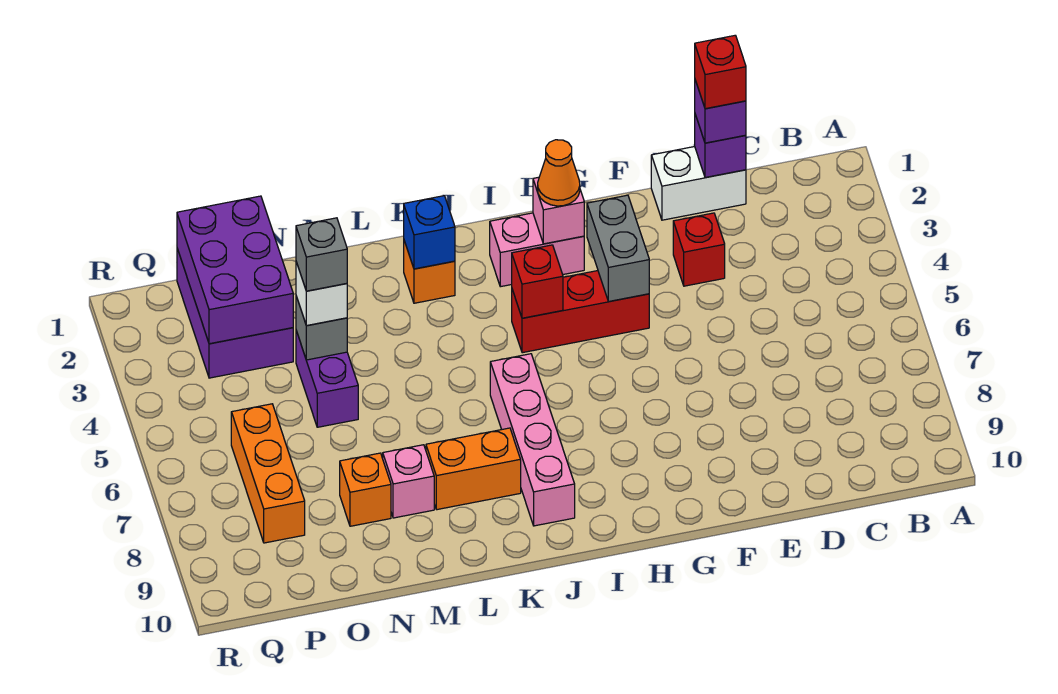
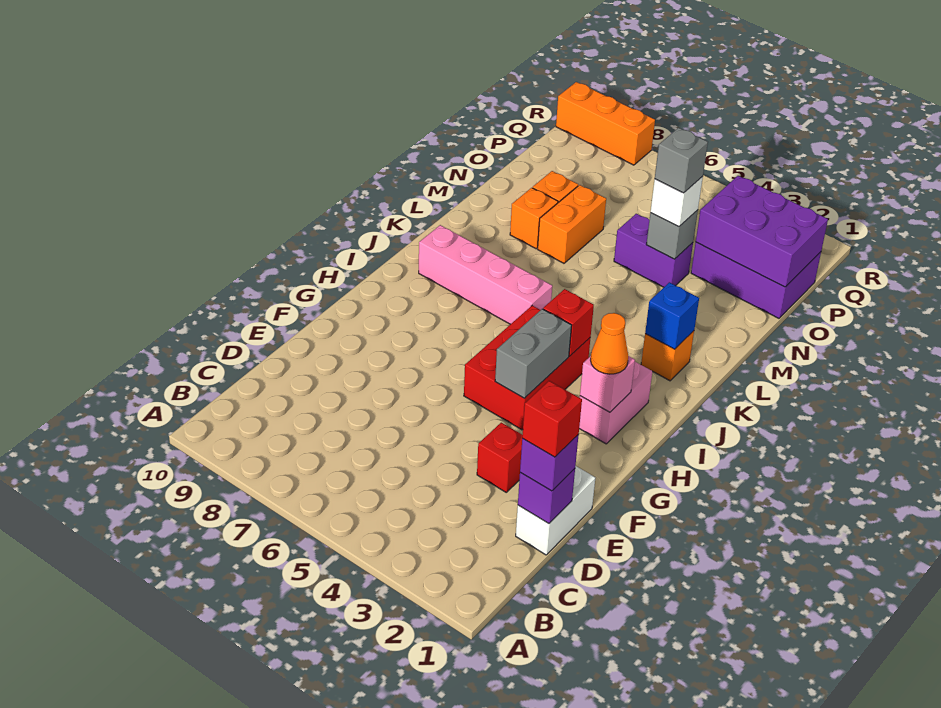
grey brick G3:G4 level 2 -> grey brick G4:H4 level 2
red brick G4:I4 level 1 -> red brick G4:I5 level 1
orange brick K8:L8 level 1 -> orange brick M7:N7 level 1
pink brick M8 level 1 -> orange brick M8 level 1
orange brick P6:P8 level 1 -> orange brick R8:R10 level 1

